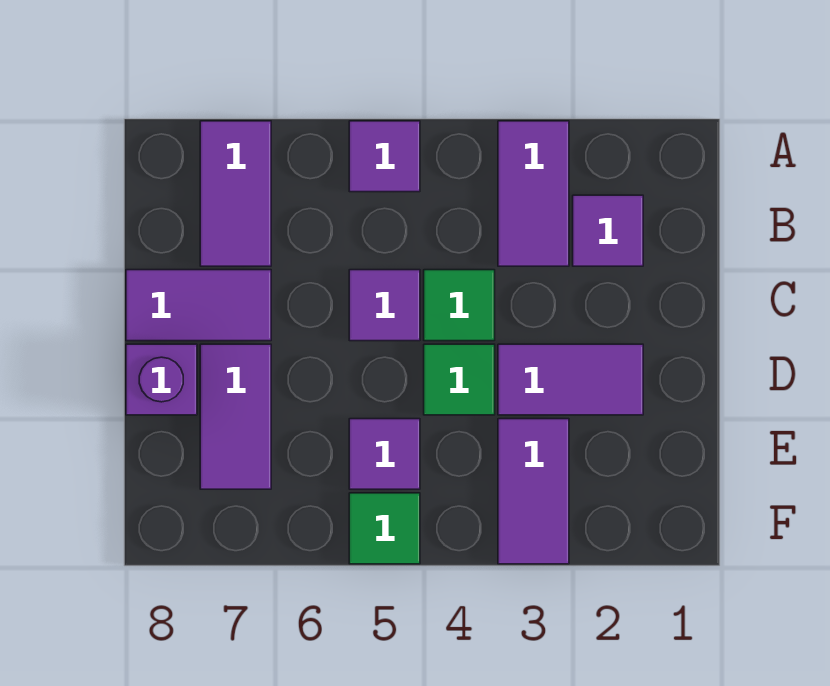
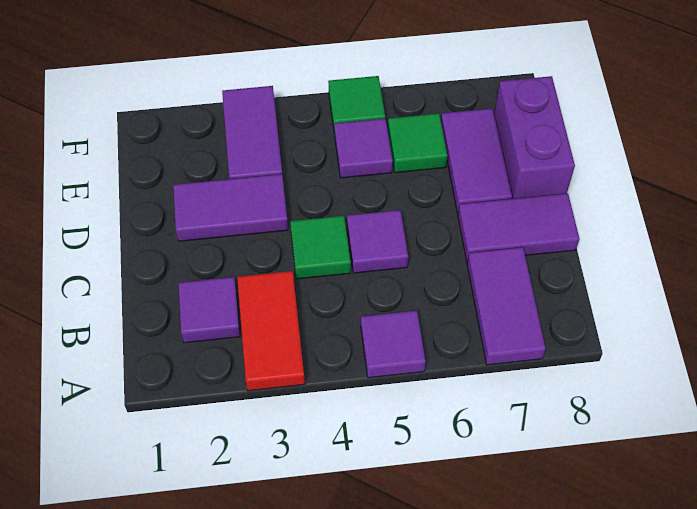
purple tile A3:B3 level 1 -> red tile A3:B3 level 1
green tile D4 level 1 -> green tile E6 level 1
purple brick D8 level 1 -> purple brick D8:E8 level 1

